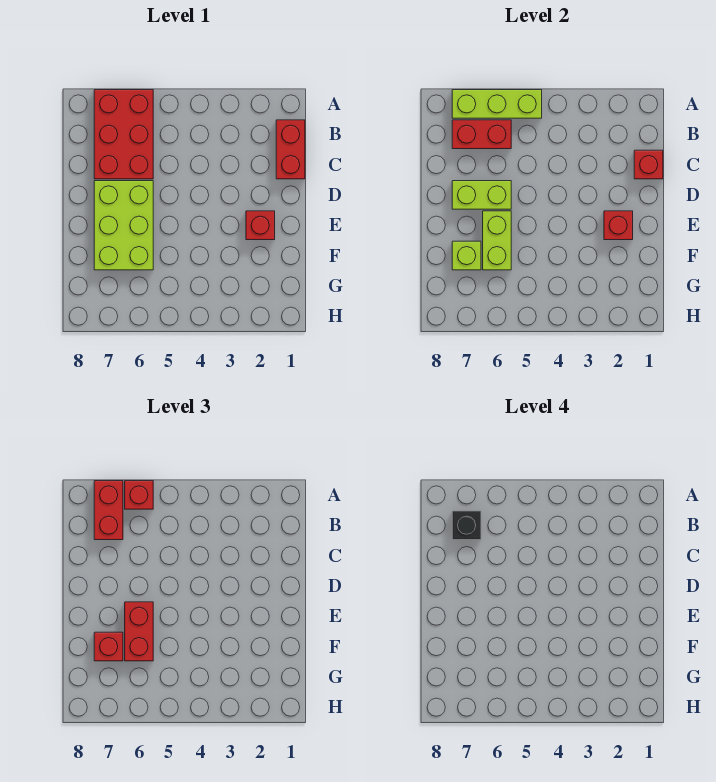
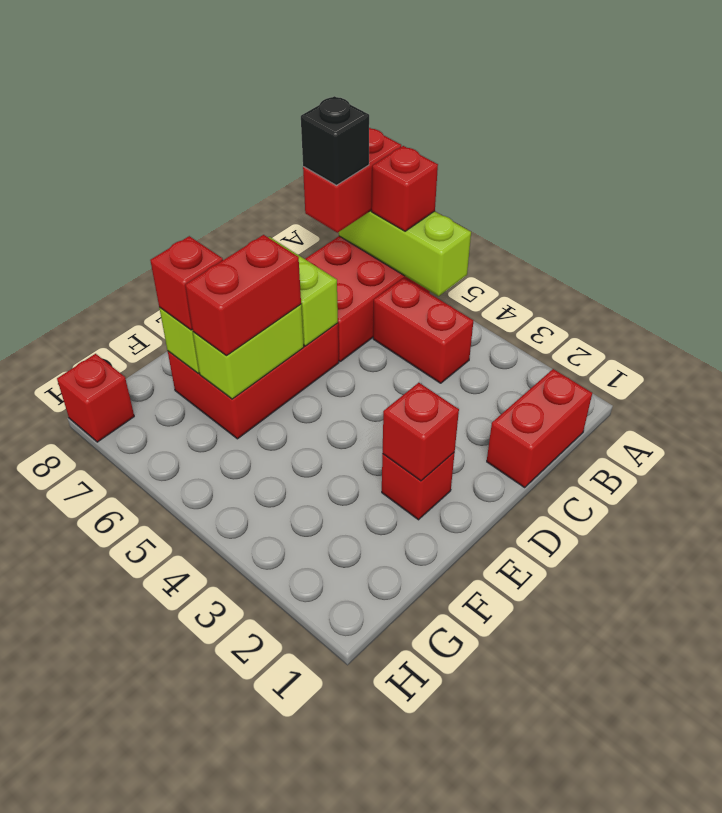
red brick B6:B7 level 2 -> red brick B4:B5 level 1
red brick C1 level 2 -> red brick H8 level 1
lime brick D6:F7 level 1 -> red brick D6:F7 level 1

